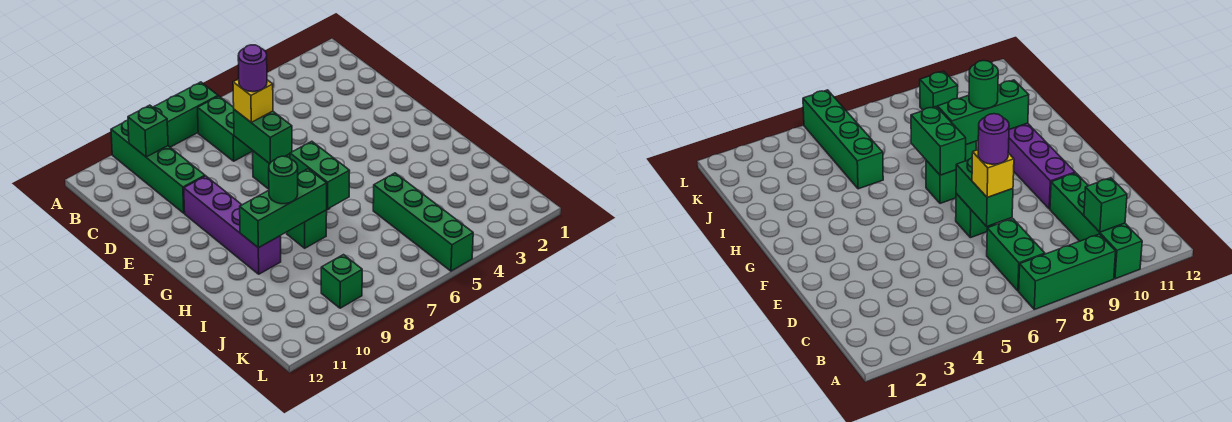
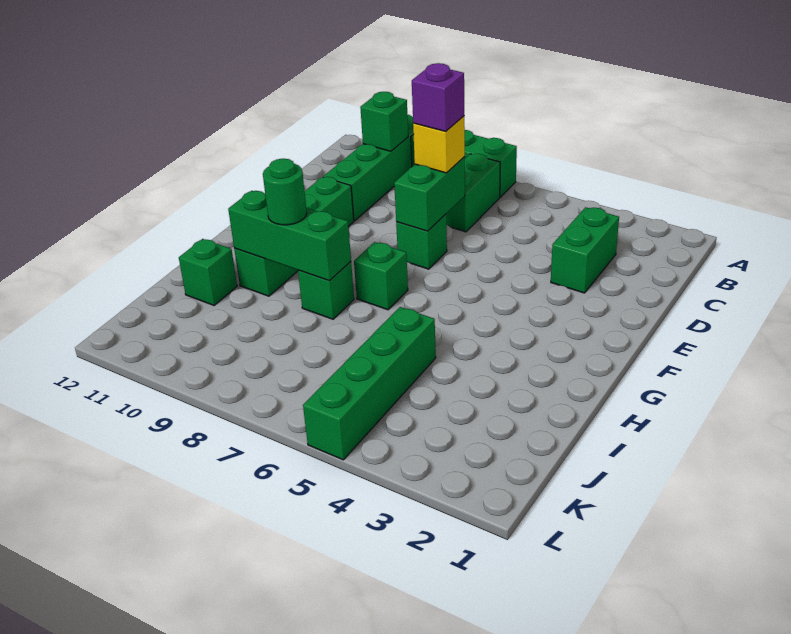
purple round brick D7 level 4 -> purple brick D7 level 4
purple brick E10:H10 level 1 -> green brick E10:H10 level 1
green brick G7:H7 level 2 -> green brick C3:D3 level 1
green brick K9 level 1 -> green brick I11 level 1

